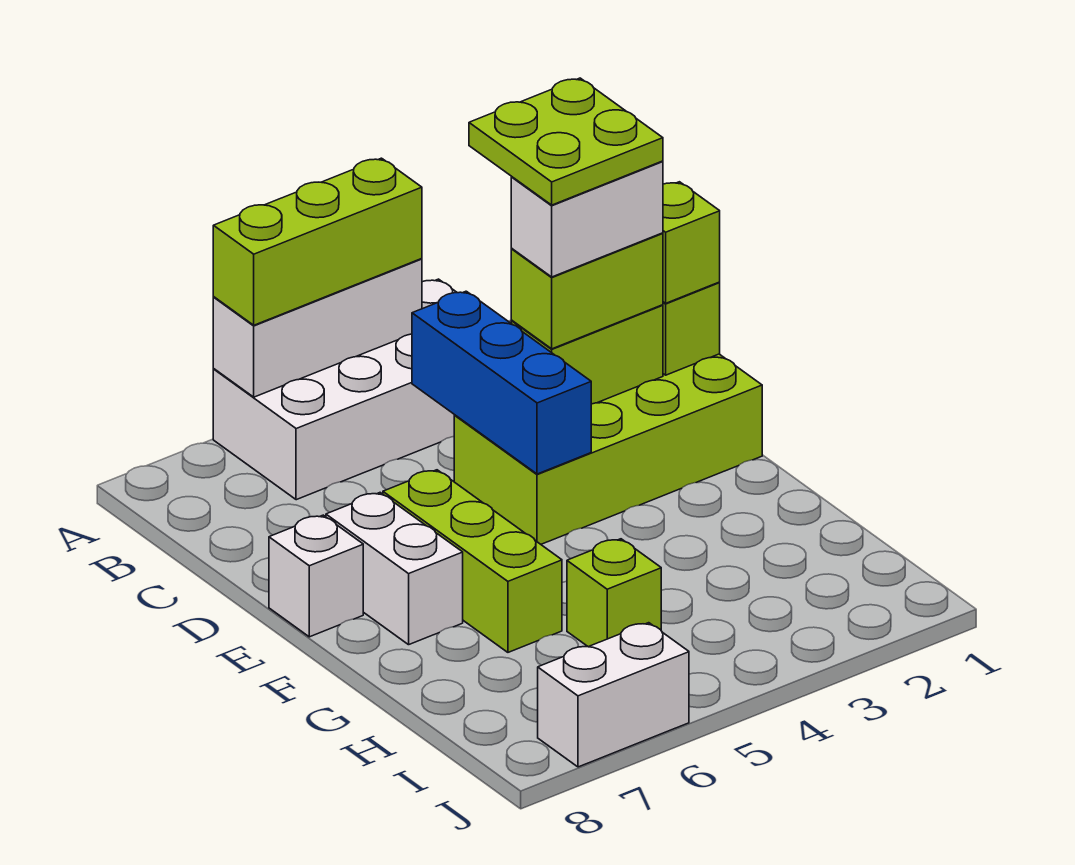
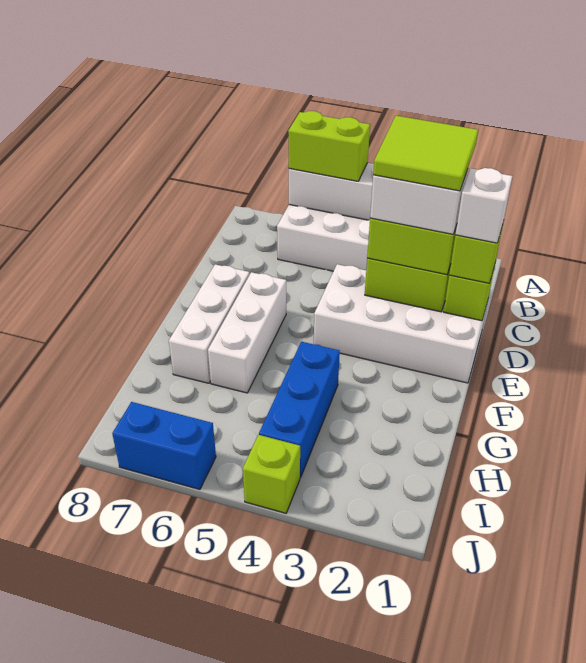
lime brick A4:A6 level 3 -> lime brick A5:A6 level 3
lime plate C2:D3 level 5 -> lime tile C2:D3 level 5
blue brick C4:E4 level 2 -> blue brick G4:I4 level 1
lime brick D1:E4 level 1 -> white brick D1:E4 level 1
lime brick E6:G6 level 1 -> white brick E6:G6 level 1
white brick E7:F7 level 1 -> white brick E7:G7 level 1
white brick E8 level 1 -> white brick D1 level 4
lime brick H5 level 1 -> lime brick J4 level 1
white brick J6:J7 level 1 -> blue brick J6:J7 level 1

